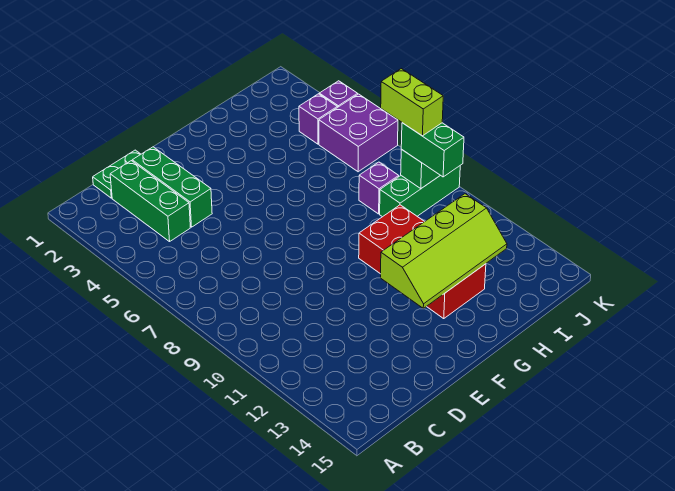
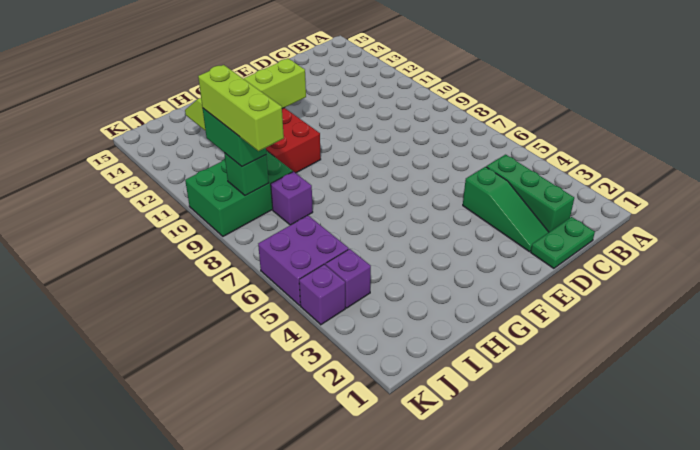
green brick D2:D4 level 1 -> green slope D2:D4 level 1 top 4
green brick I9:K9 level 1 -> green brick I9:K10 level 1
lime brick J8:J9 level 4 -> lime brick J8:J10 level 4

